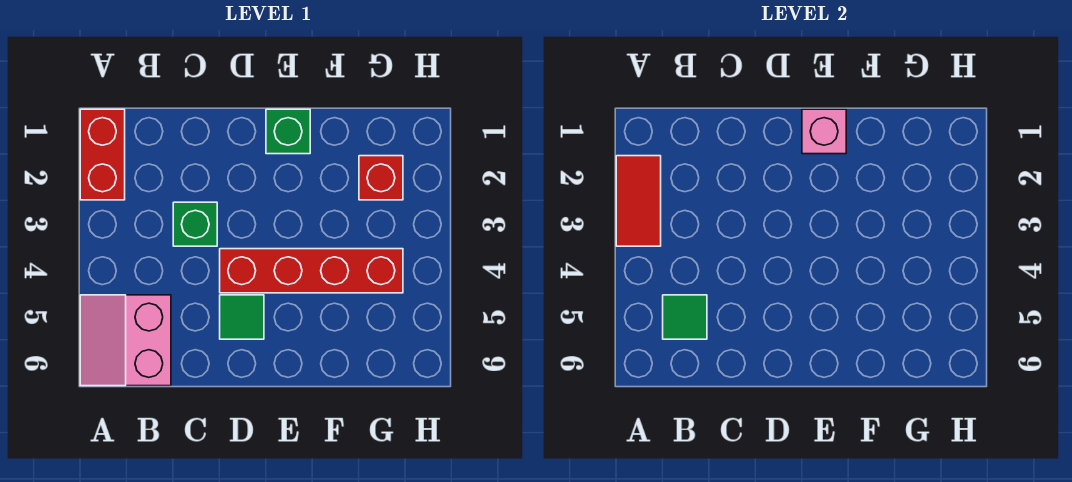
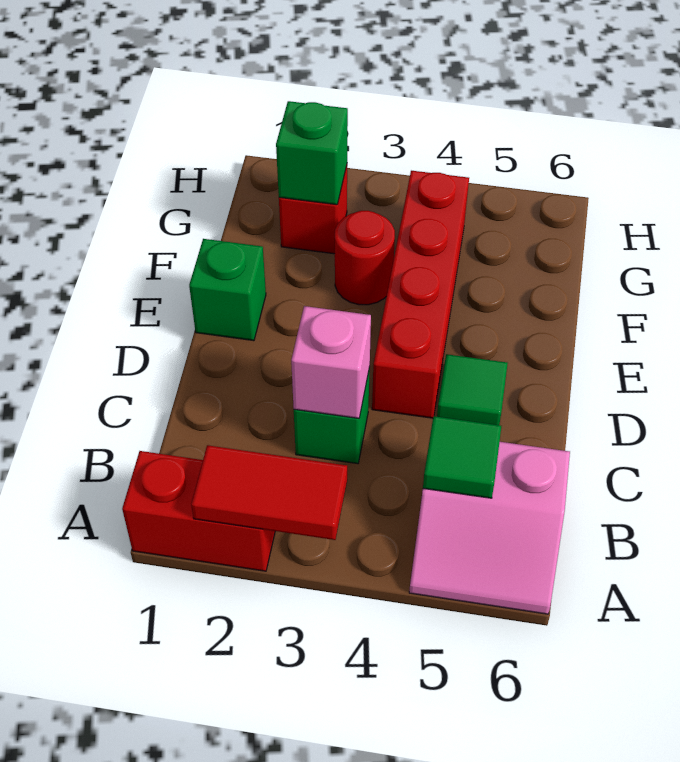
pink brick E1 level 2 -> pink brick C3 level 2
none -> red round brick F3 level 1
none -> green brick G2 level 2

